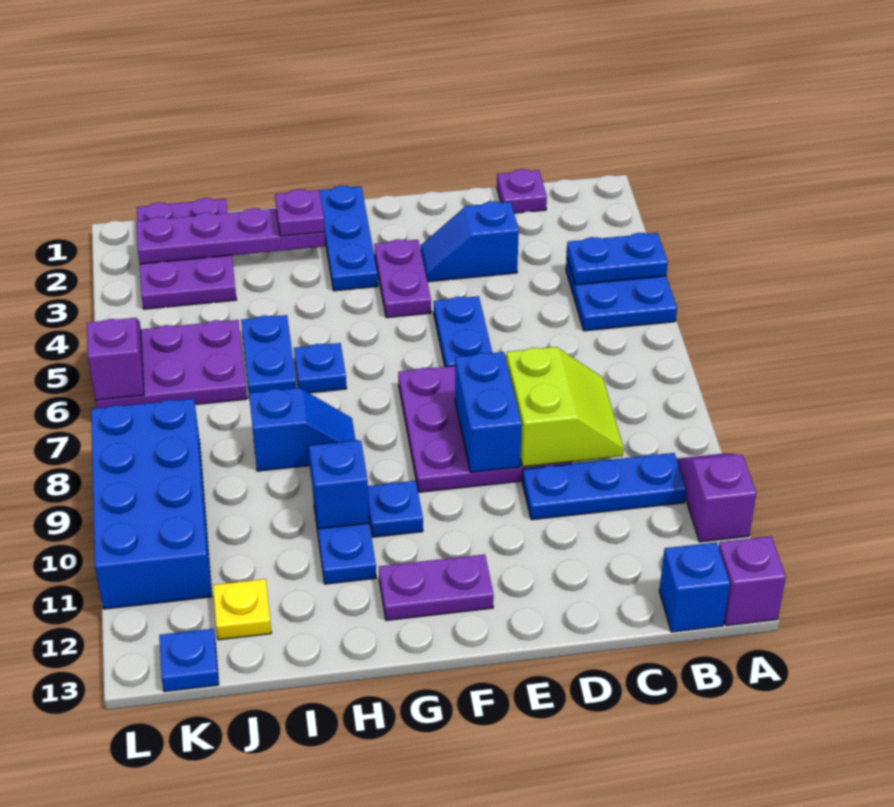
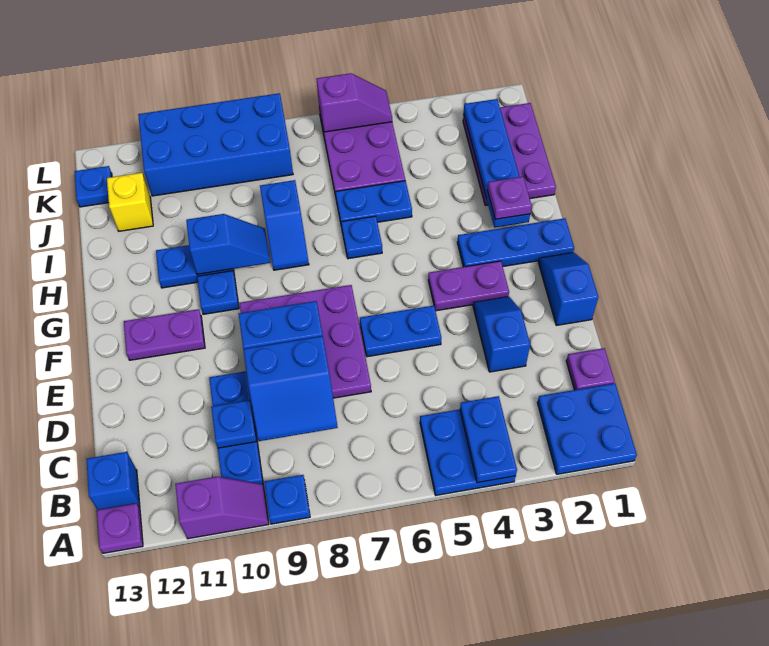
none -> blue plate A1:B2 level 1
none -> blue plate A9 level 1
purple brick A13 level 1 -> purple plate A13 level 1
lime slope C8:D9 level 2 top D -> blue slope C8:D9 level 2 top D
none -> blue plate C10 level 2
none -> blue slope E1:F1 level 1 top E
purple plate F12:G12 level 1 -> purple plate F11:F12 level 1
purple plate H2:K2 level 2 -> blue plate H2:K2 level 2
purple plate J1:K3 level 1 -> purple plate I1:K2 level 1
yellow plate J12 level 1 -> yellow brick J12 level 1

